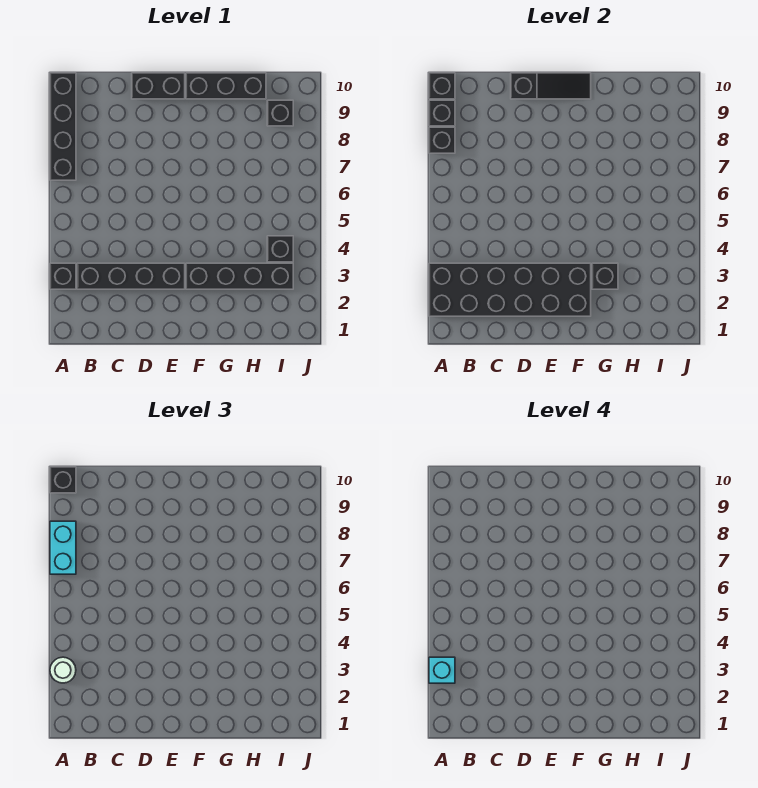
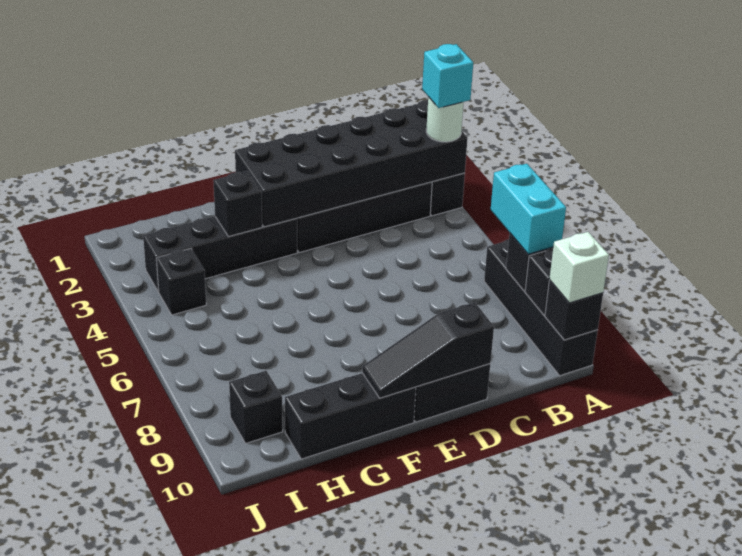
black brick A10 level 3 -> white brick A10 level 3

